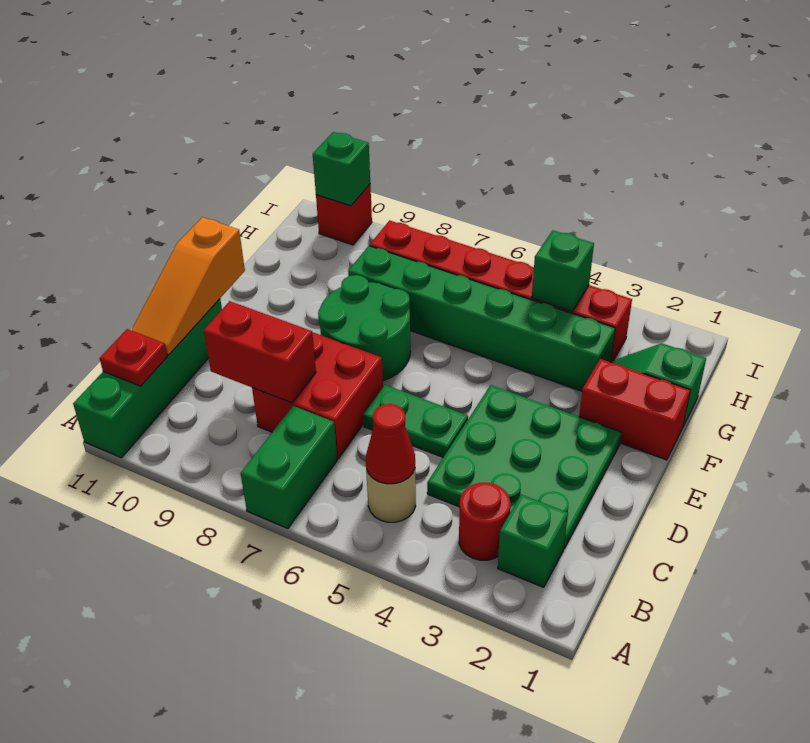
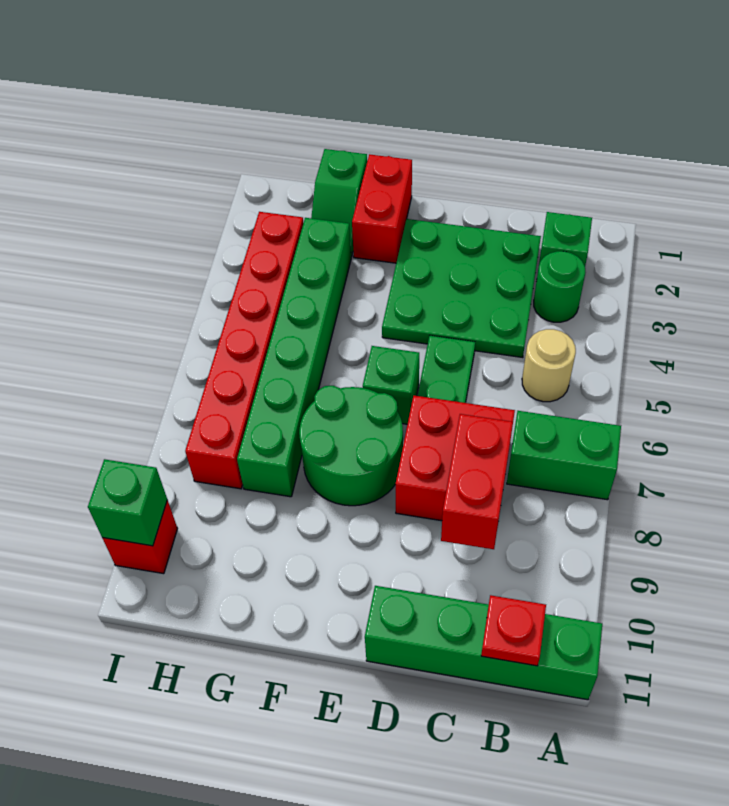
red round brick B3 level 1 -> green round brick B3 level 1
red cone B5 level 2 -> none
orange slope C11:E11 level 2 top E -> none
green brick H4 level 2 -> green brick E6 level 1

